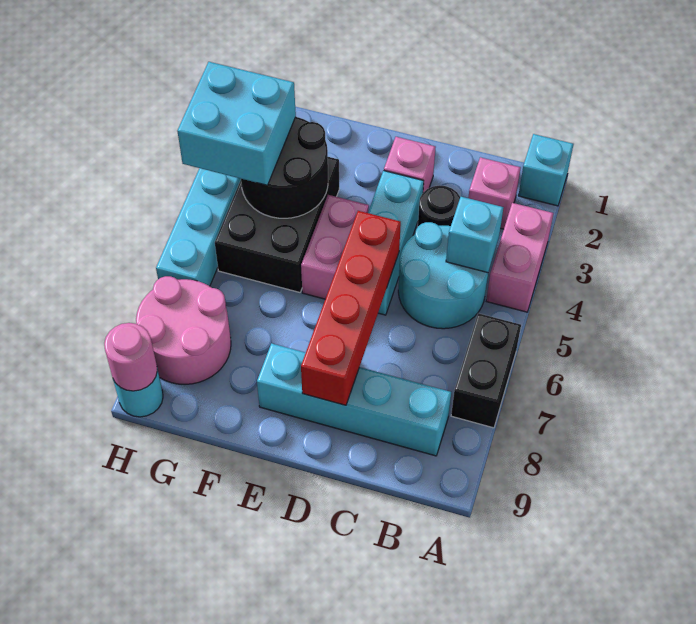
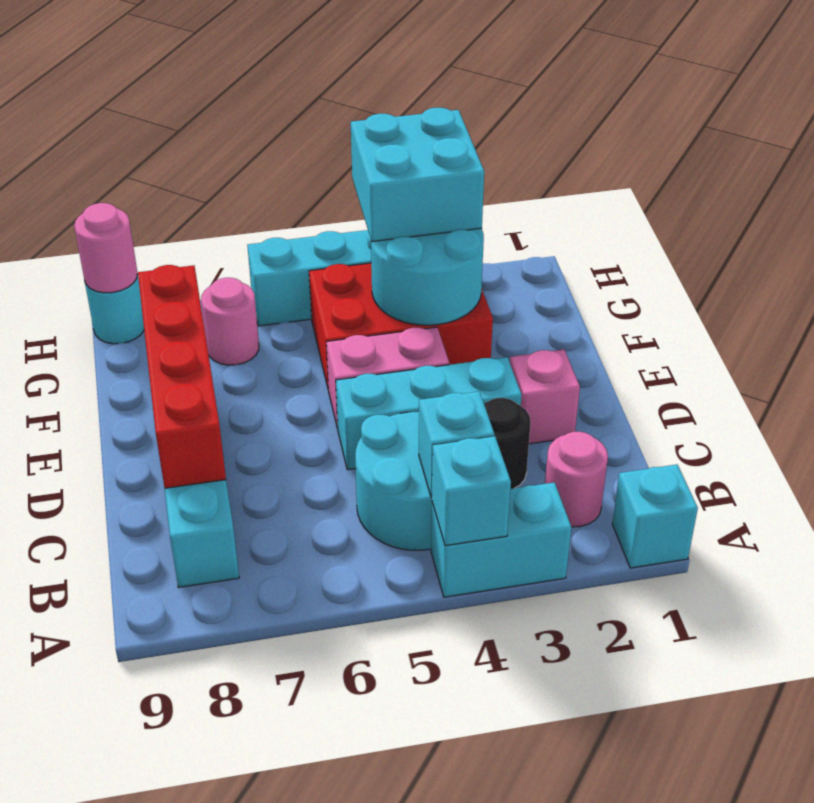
pink brick A3:A4 level 1 -> cyan brick A3:A4 level 1
none -> cyan brick A4 level 2
black brick A6:A7 level 1 -> none
pink brick B2 level 1 -> pink round brick B2 level 1
red brick D5:D8 level 2 -> red brick C8:F8 level 2
black brick F3:G5 level 1 -> red brick F3:G5 level 1
black round brick F3:G4 level 2 -> cyan round brick F3:G4 level 2
pink round brick G7:H8 level 1 -> pink round brick G7 level 1

